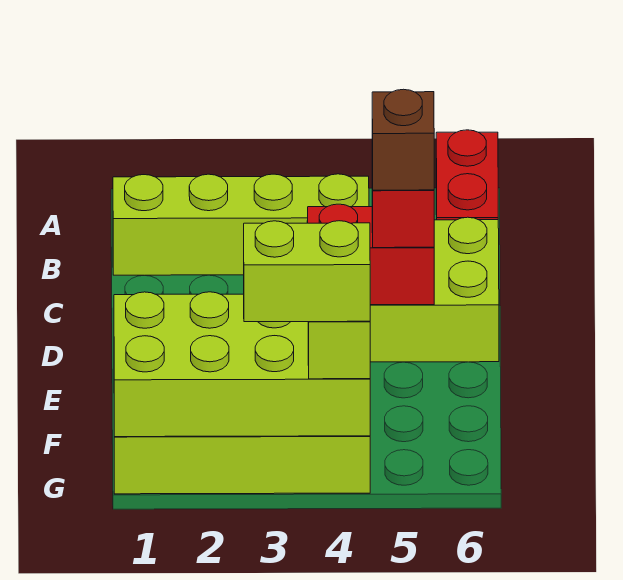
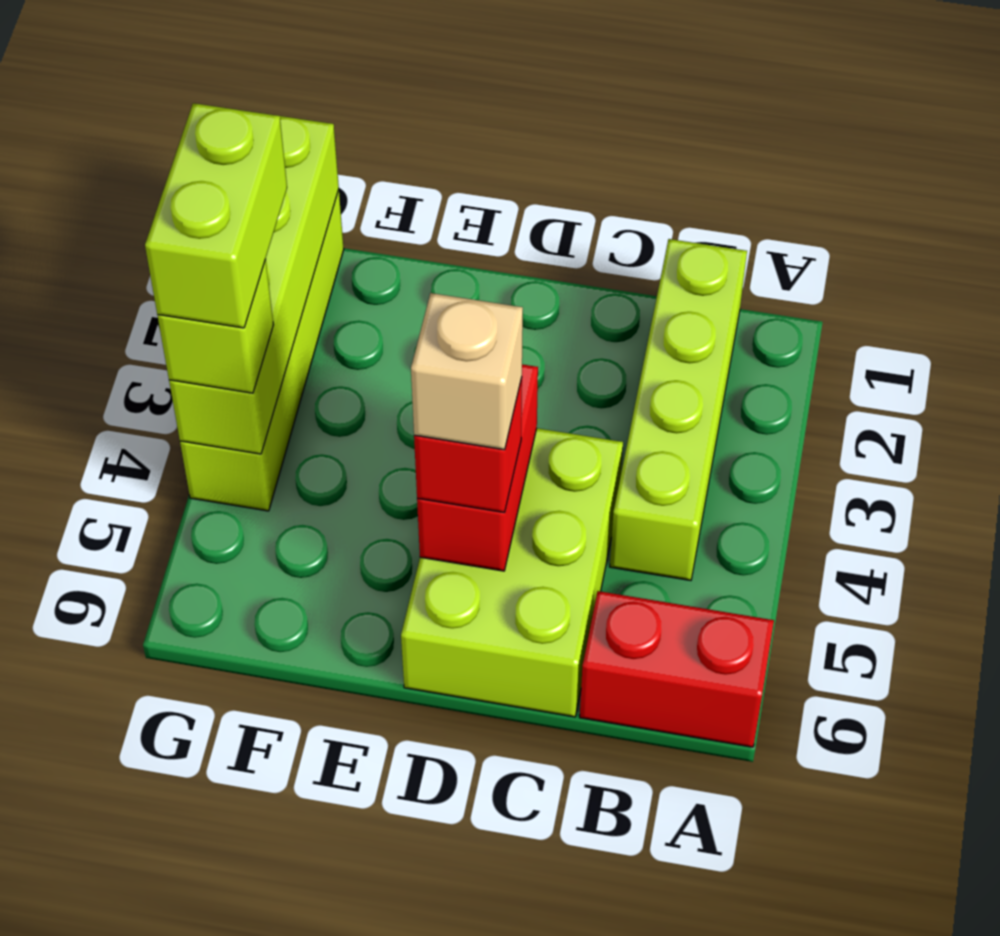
brown brick D5 level 4 -> tan brick D5 level 4
lime brick F1:G4 level 2 -> lime brick G1:G4 level 2

